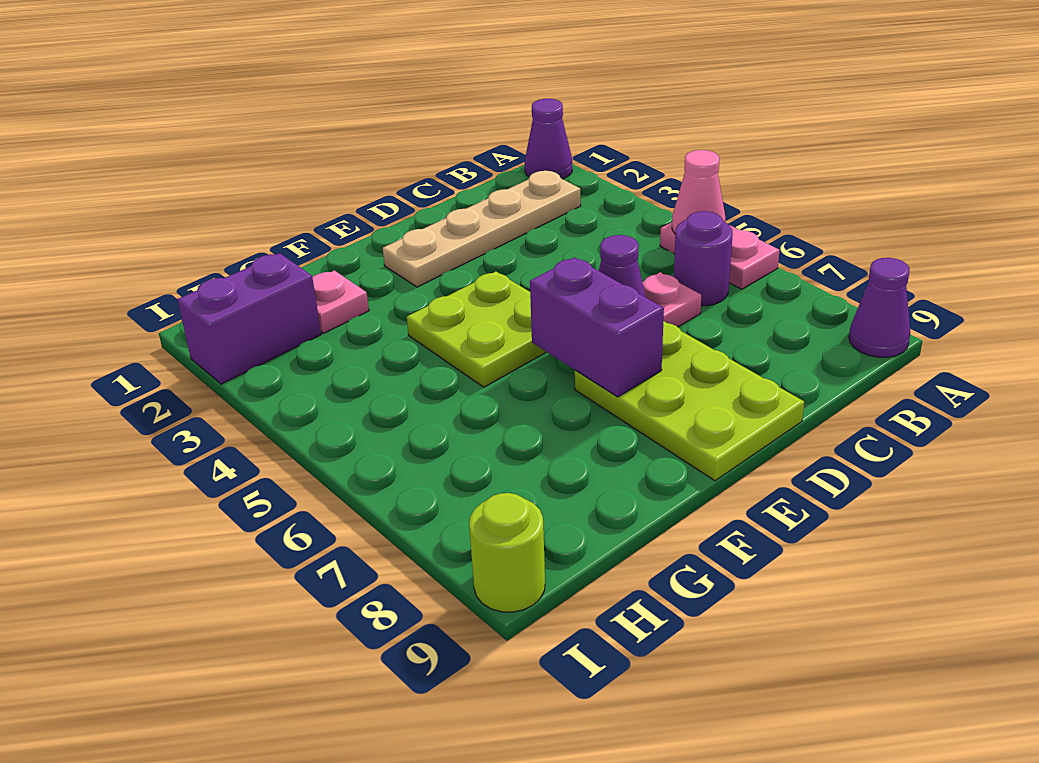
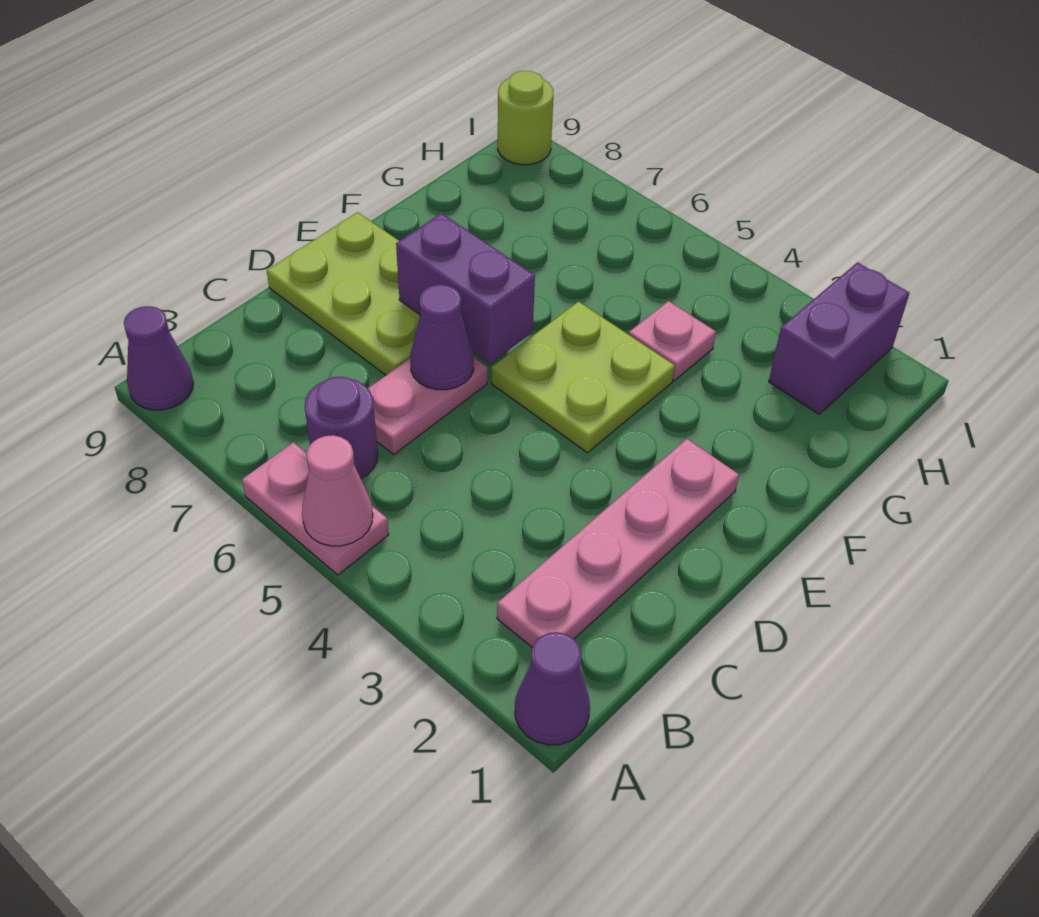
tan plate B2:E2 level 1 -> pink plate B2:E2 level 1
pink plate G2 level 1 -> pink plate G4 level 1

